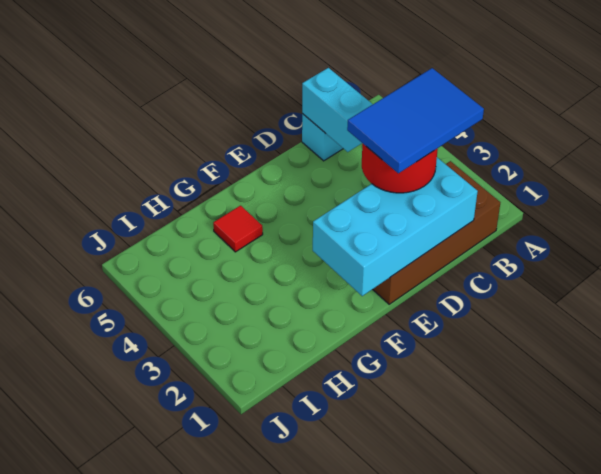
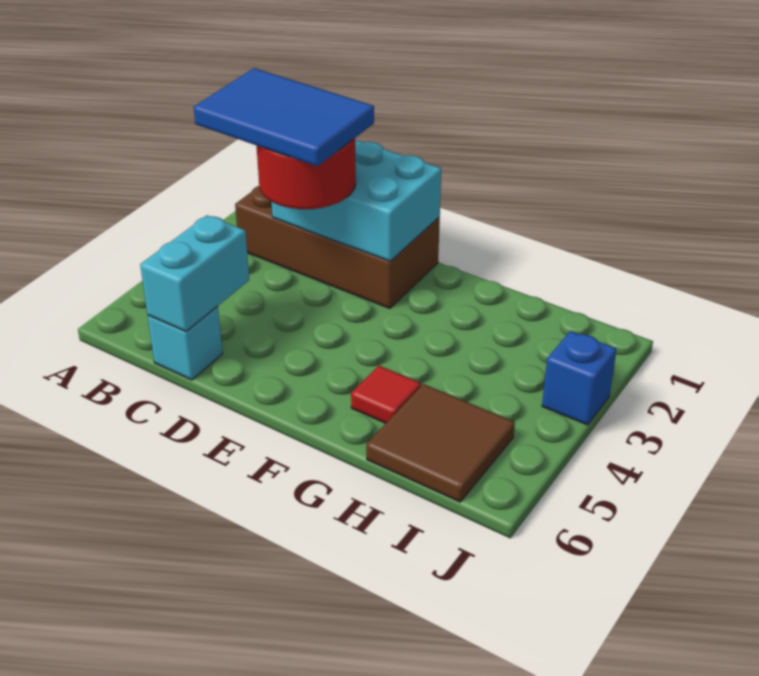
cyan brick C1:F2 level 2 -> cyan brick C1:E2 level 2
none -> brown tile H5:I6 level 1
none -> blue brick J3 level 1

